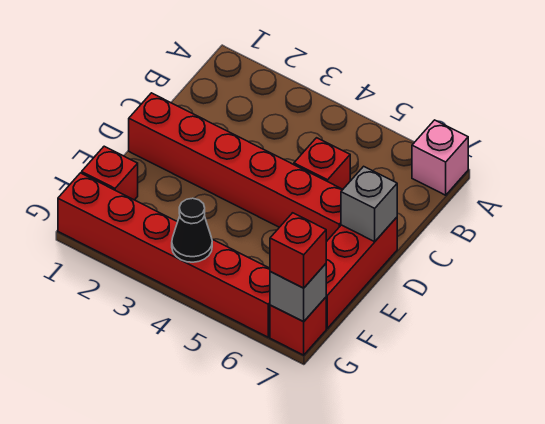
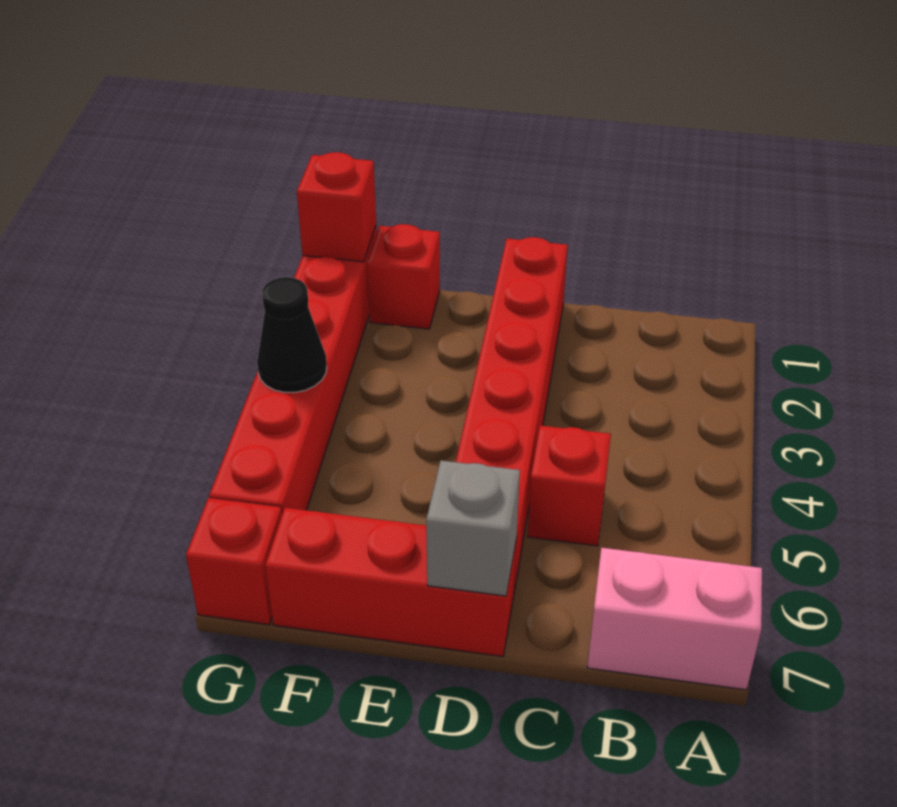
pink brick A7 level 1 -> pink brick A7:B7 level 1
grey brick G7 level 2 -> none
red brick G7 level 3 -> red brick G1 level 2

